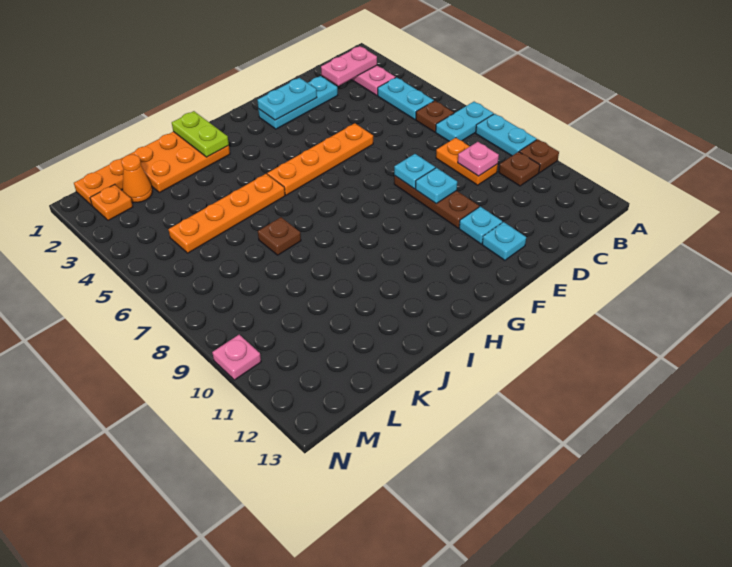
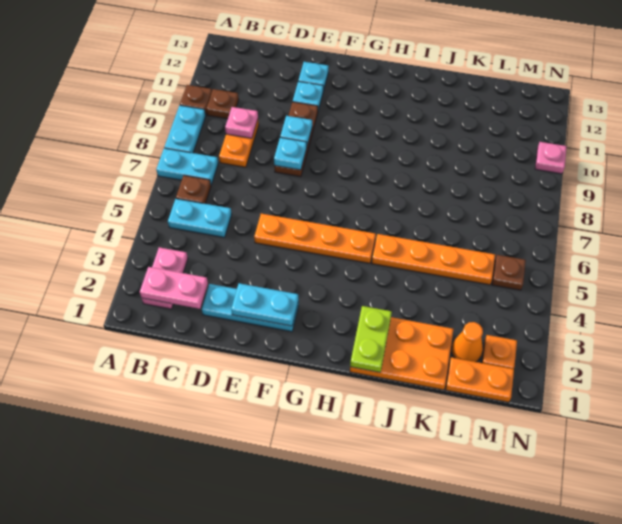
cyan plate B4:B5 level 1 -> cyan plate B5:C5 level 1
brown plate J7 level 1 -> brown plate M5 level 1

